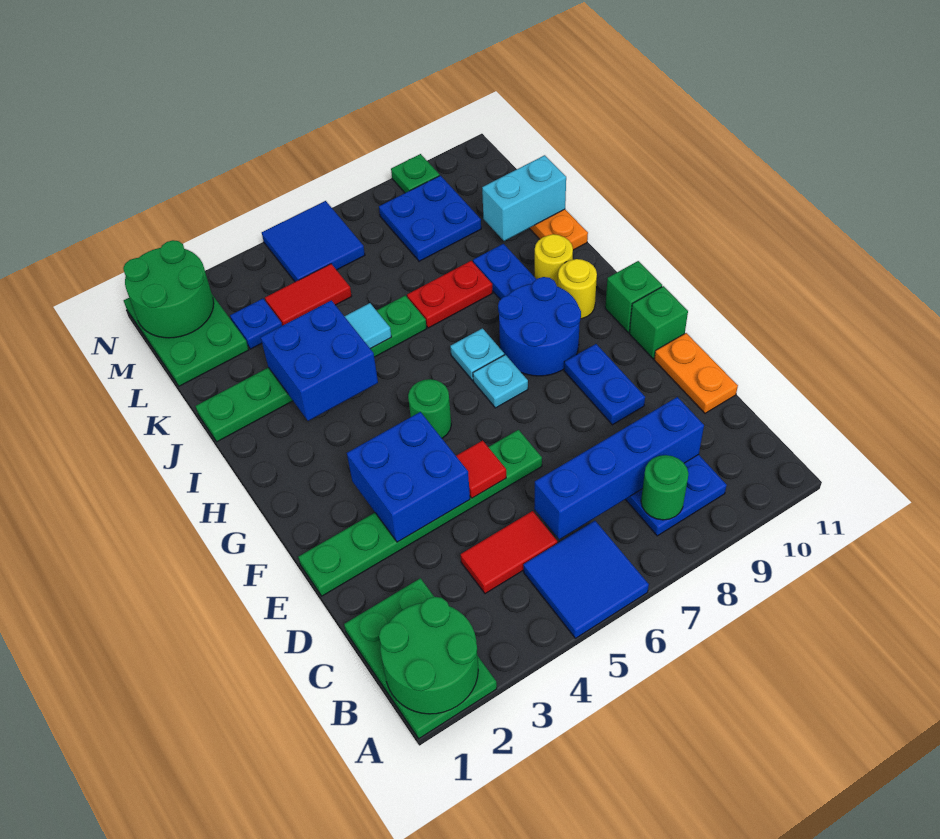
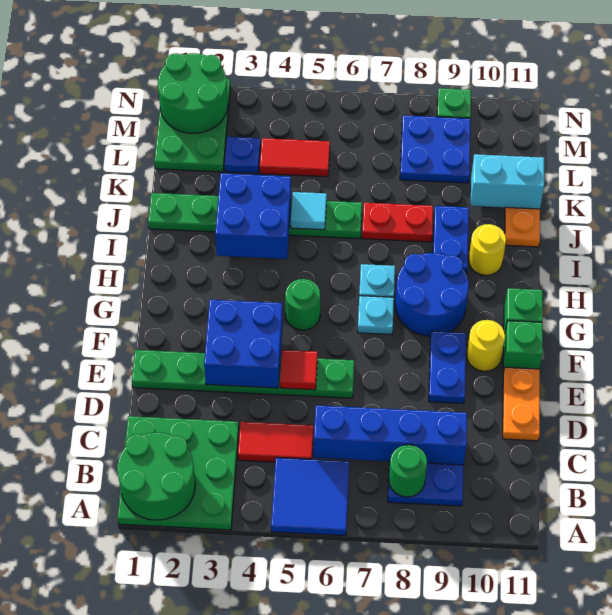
green plate A1:C2 level 1 -> green plate A1:C3 level 1
yellow round brick H10 level 1 -> yellow round brick F10 level 1
blue tile M5:N6 level 1 -> none

